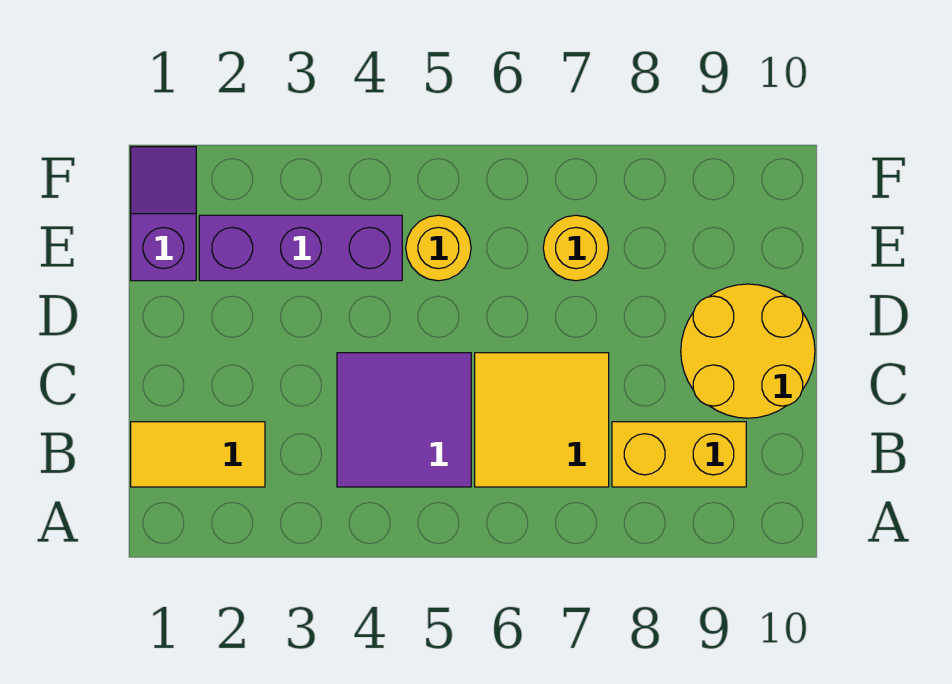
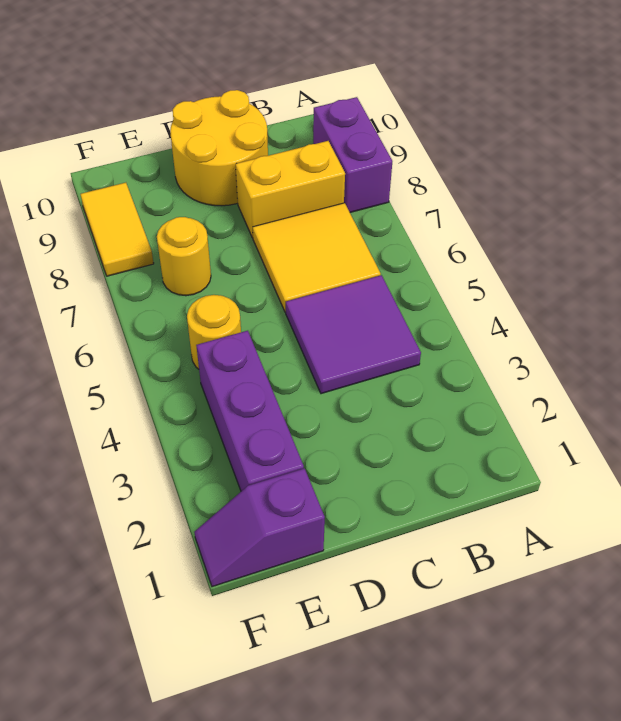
none -> purple brick A8:A9 level 1
yellow tile B1:B2 level 1 -> yellow tile F8:F9 level 1
yellow brick B8:B9 level 1 -> yellow brick B8:C8 level 1

